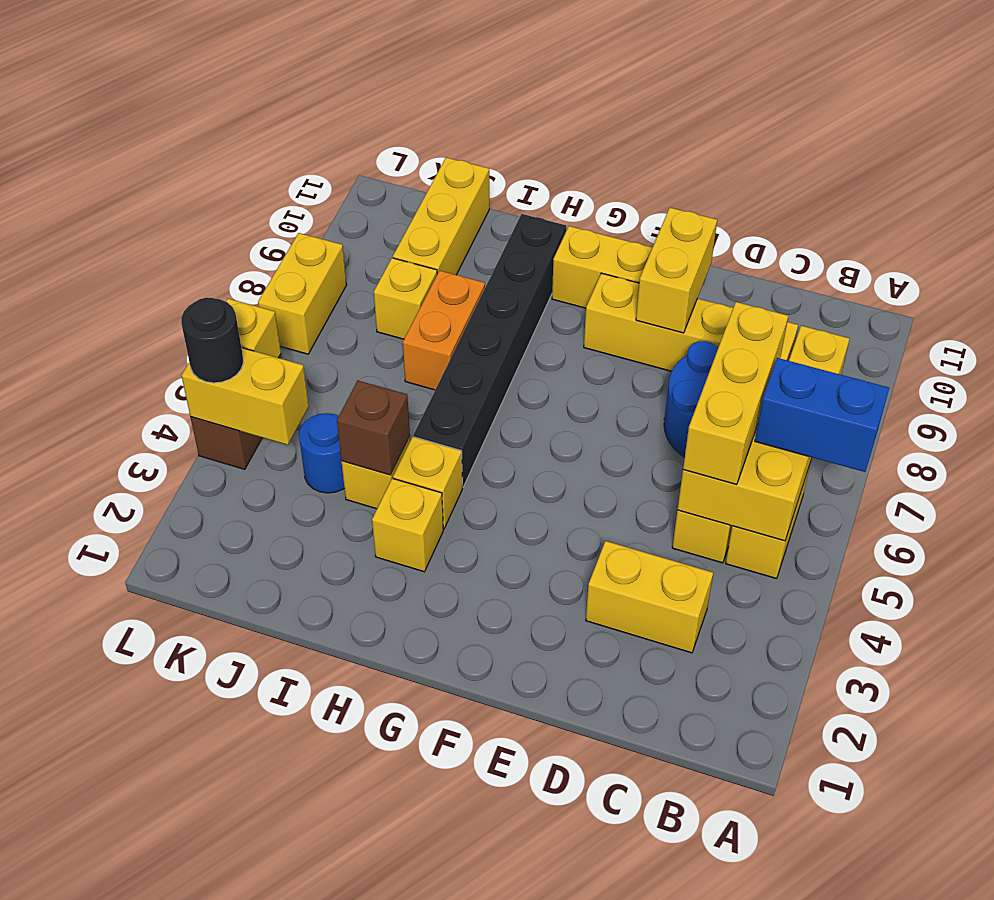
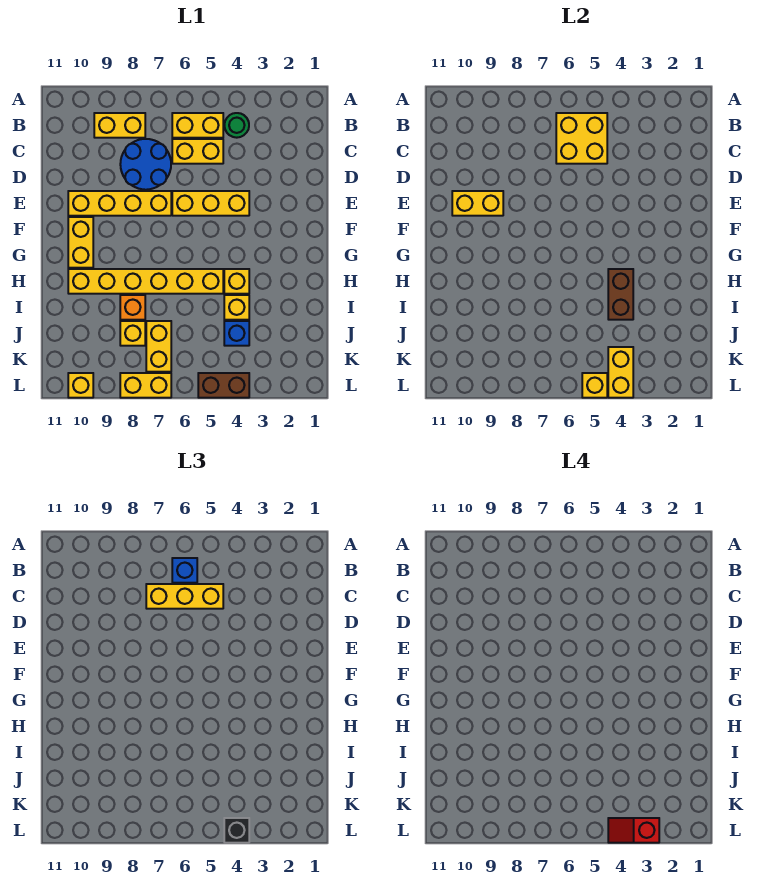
blue brick A6:B6 level 3 -> blue brick B6 level 3
none -> green round brick B4 level 1
yellow brick C3:D3 level 1 -> yellow brick J7:K7 level 1
yellow brick C9:F9 level 1 -> yellow brick E7:E10 level 1
yellow brick H3 level 1 -> yellow brick L10 level 1
black brick H5:H10 level 1 -> yellow brick H5:H10 level 1
brown brick I4 level 2 -> brown brick H4:I4 level 2
orange brick I7:I8 level 1 -> orange brick I8 level 1
blue round brick J4 level 1 -> blue brick J4 level 1
yellow brick J9:J11 level 1 -> yellow brick E4:E6 level 1
none -> red slope L3:L4 level 4 top 3
black round brick L4 level 3 -> black brick L4 level 3

